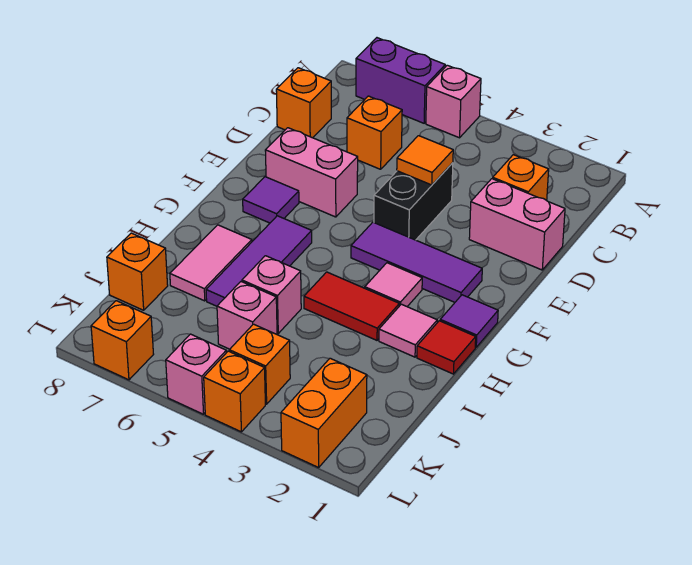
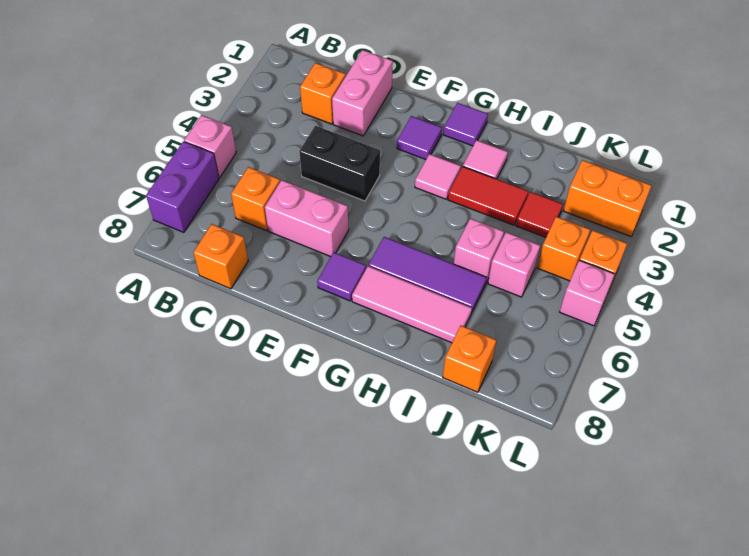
orange tile D4 level 2 -> none
pink brick E6:E7 level 1 -> pink brick D6:E6 level 1
purple tile F2:F4 level 1 -> purple tile F2 level 1
red tile H1 level 1 -> red tile J3 level 1
red tile H3:H4 level 1 -> red tile H3:I3 level 1
pink tile H7:I7 level 1 -> pink tile G7:I7 level 1
orange brick L7 level 1 -> none

